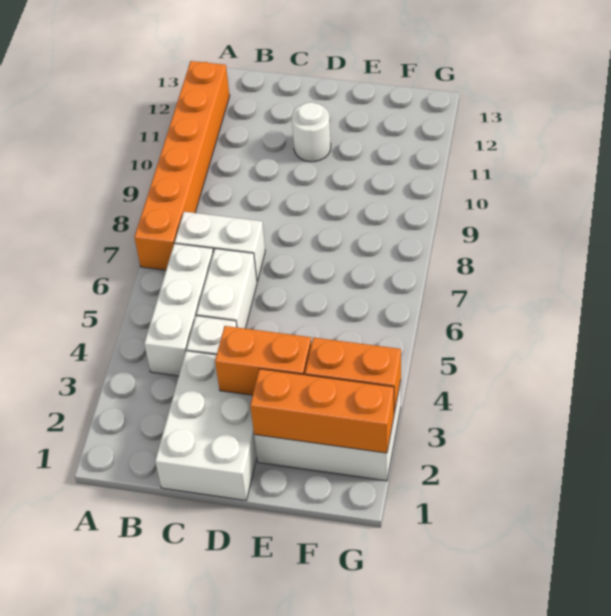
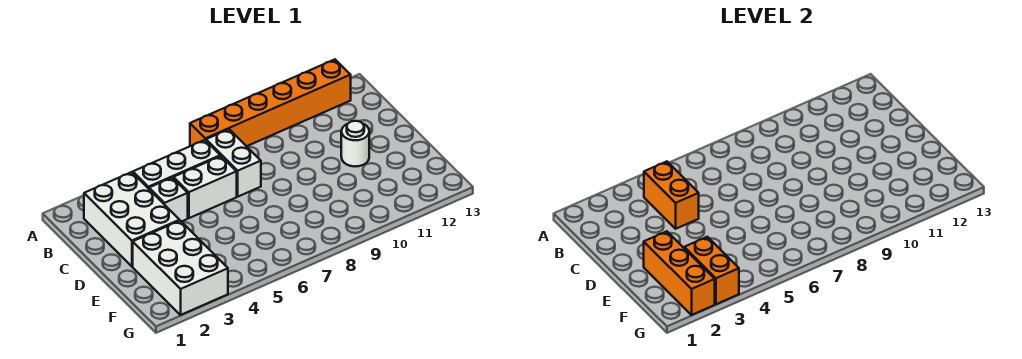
white brick C1:D3 level 1 -> white brick B2:D3 level 1
orange brick D3:E3 level 2 -> orange brick B4:C4 level 2

